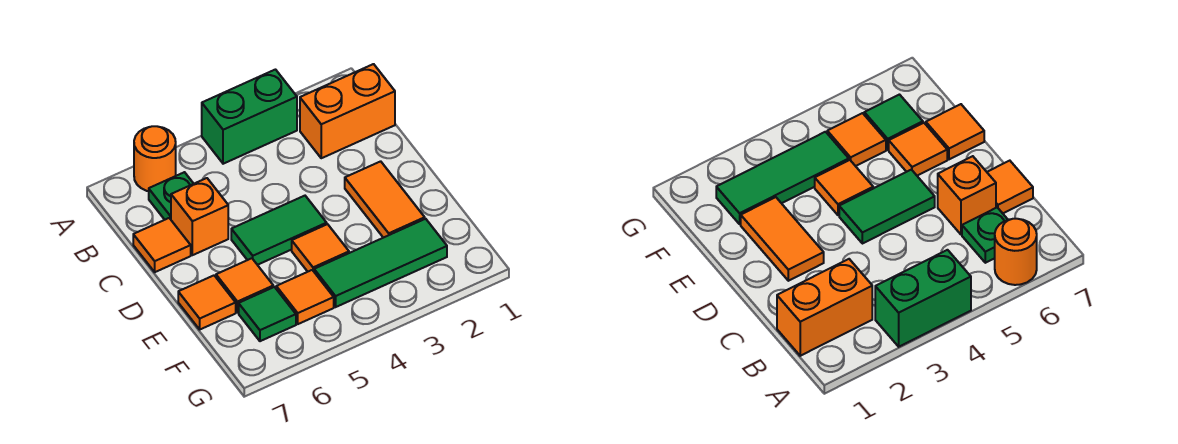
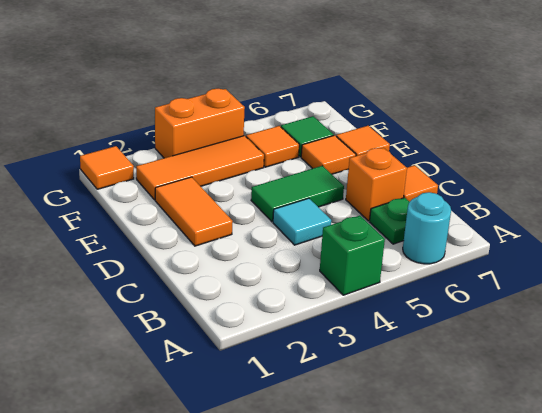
green brick A3:A4 level 1 -> green brick A4 level 1
orange round brick A6 level 1 -> cyan round brick A6 level 1
orange brick B1:B2 level 1 -> orange brick G3:G4 level 1
none -> cyan tile C4 level 1
orange tile E4 level 1 -> orange tile G1 level 1
green tile F2:F4 level 1 -> orange tile F2:F4 level 1

